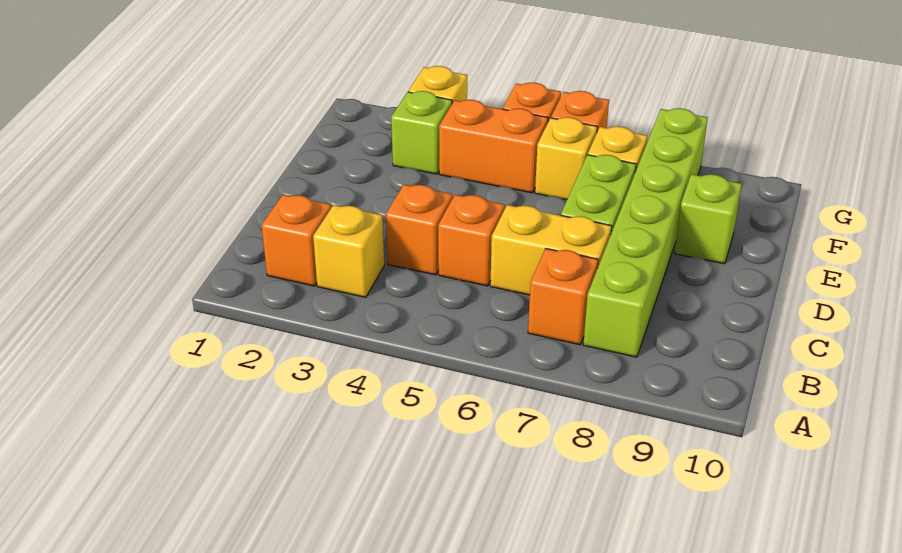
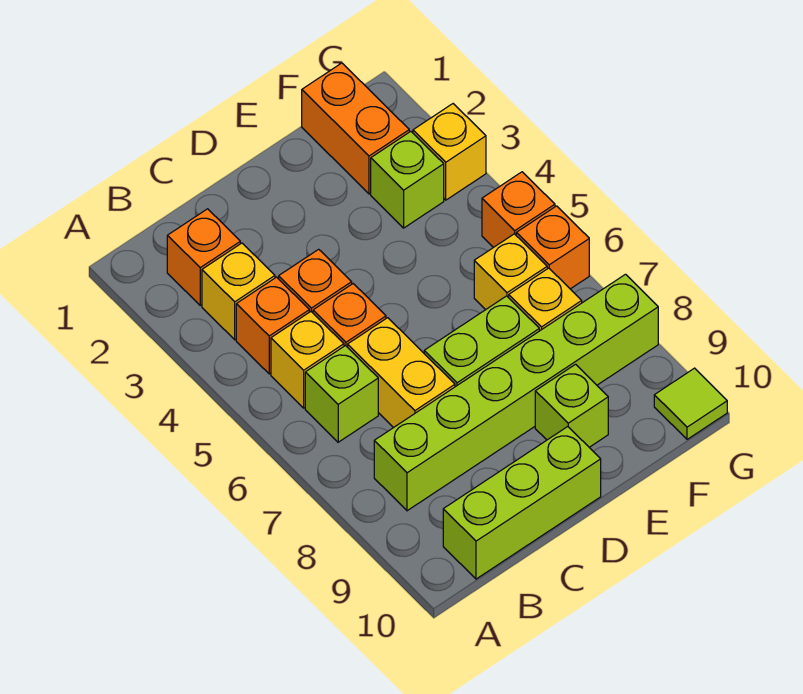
none -> yellow brick B5 level 1
none -> lime brick B6 level 1
orange brick B7 level 1 -> orange brick B4 level 1
none -> lime brick B10:D10 level 1
orange brick F4:F5 level 1 -> orange brick F1:F2 level 1
none -> lime tile G10 level 1

